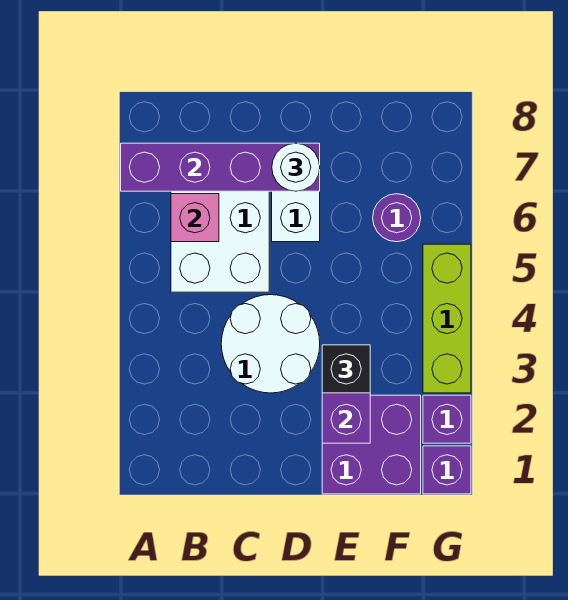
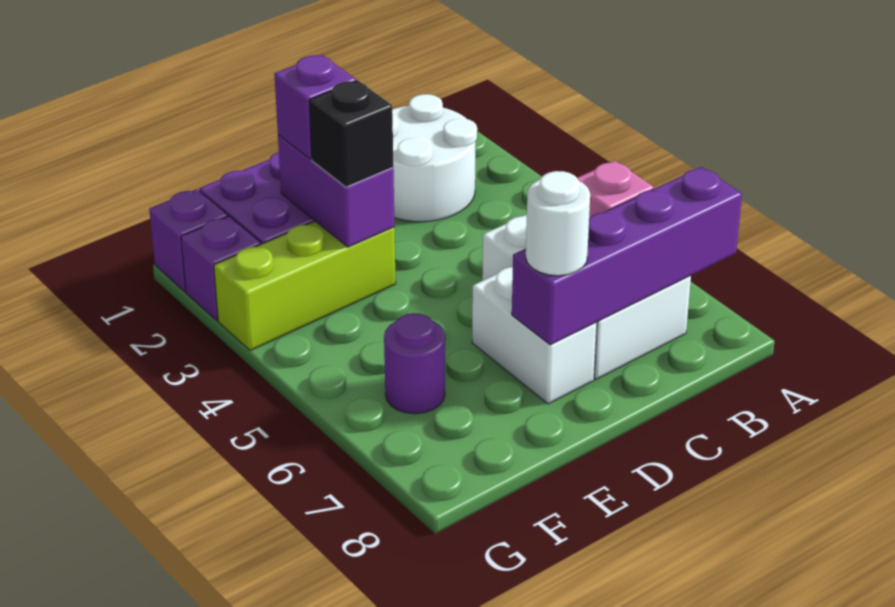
white round brick C3:D4 level 1 -> white round brick B1:C2 level 1
none -> purple brick E2 level 3
lime brick G3:G5 level 1 -> lime brick E3:G3 level 1

